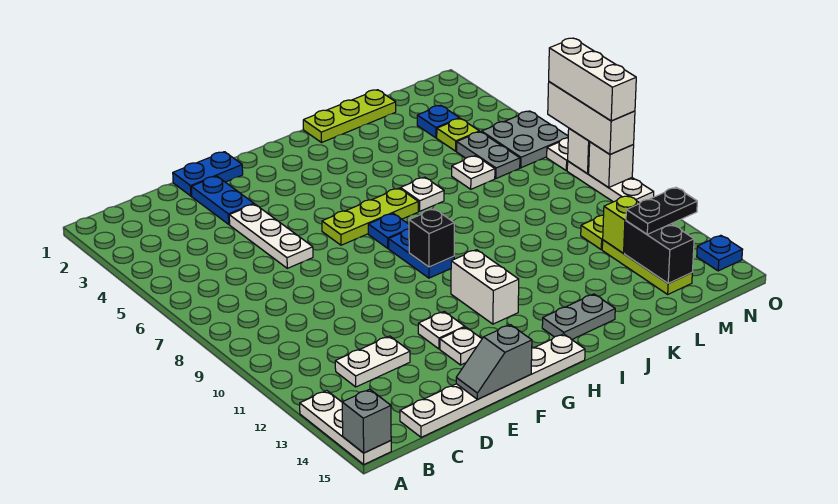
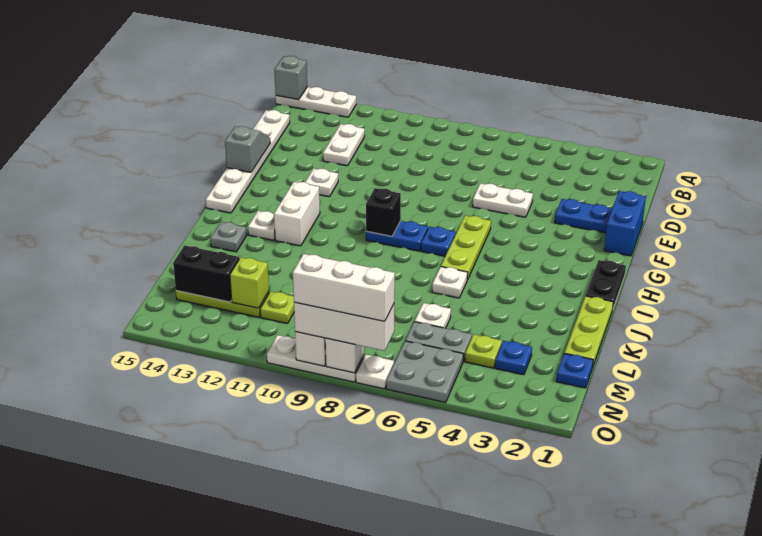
blue plate E1:F1 level 1 -> blue brick E1:F1 level 1
white plate E4:E6 level 1 -> white plate E5:E6 level 1
white plate F13 level 1 -> white plate I13 level 1
white brick H11:H12 level 1 -> white brick H12:I12 level 1
grey plate I14:J14 level 1 -> grey plate J14 level 1
black plate M13:N13 level 3 -> black plate H1:I1 level 1
blue plate O14 level 1 -> blue plate M1 level 1

